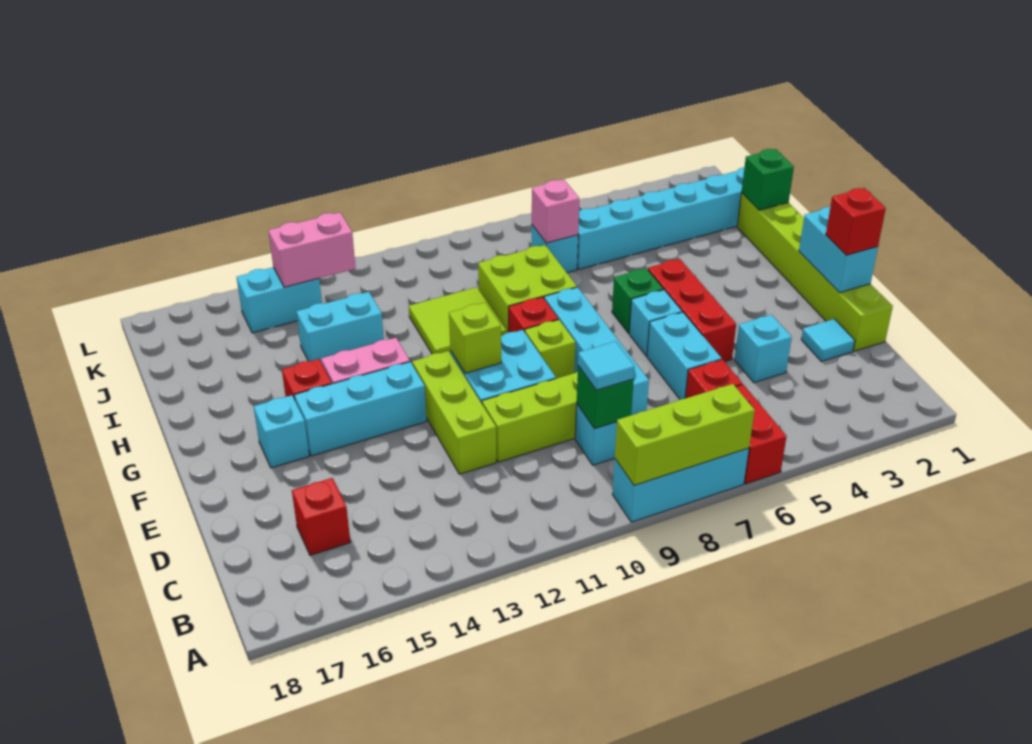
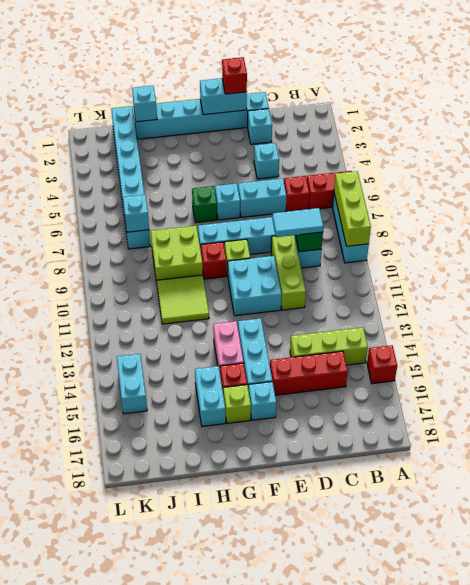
cyan tile C9 level 3 -> cyan tile C9:D9 level 3
red brick C16 level 1 -> red brick A15 level 1
lime brick D1:I1 level 1 -> cyan brick D1:I1 level 1
cyan tile D2 level 1 -> cyan brick D2 level 1
lime brick D12:F12 level 1 -> lime brick B14:D14 level 1
red brick E5:G5 level 1 -> red brick C15:E15 level 1
lime brick F11 level 2 -> lime brick G16 level 1
green brick I1 level 2 -> cyan brick I1 level 2
cyan brick I13:I14 level 1 -> cyan brick H15:H16 level 1
pink brick J7 level 2 -> cyan brick J7 level 2
pink brick K13:K14 level 2 -> none

